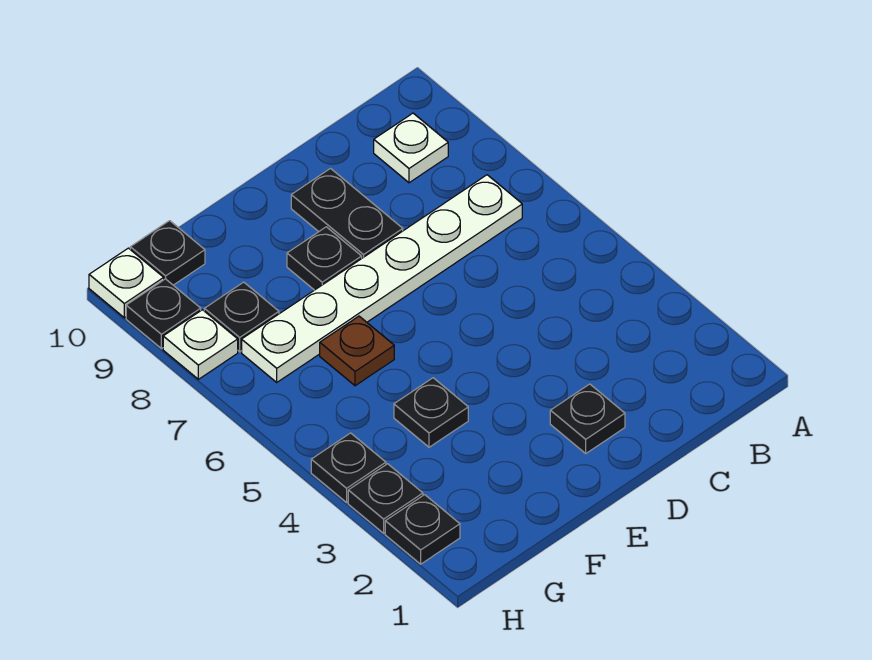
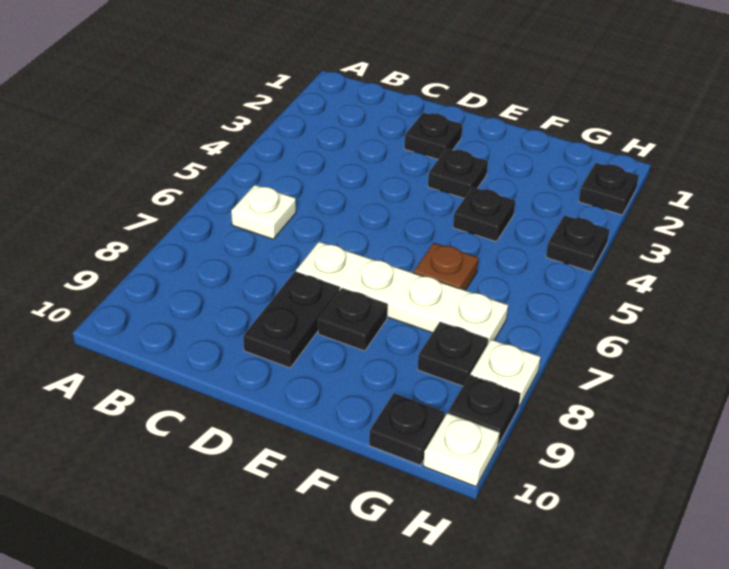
white plate B7:G7 level 1 -> white plate D7:G7 level 1
white plate B9 level 1 -> white plate B6 level 1
black plate H3 level 1 -> black plate E3 level 1

